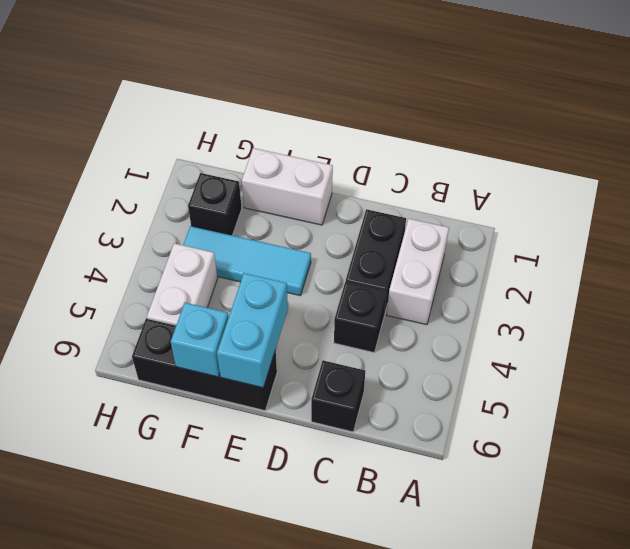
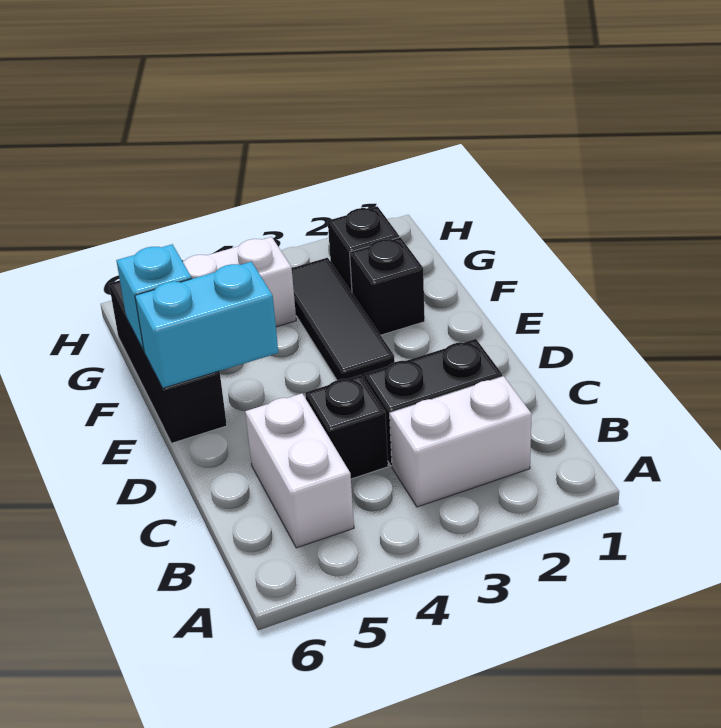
black brick C6 level 1 -> black brick F2 level 1
white brick E1:F1 level 1 -> white brick B5:C5 level 1
cyan tile E3:G3 level 1 -> black tile E3:G3 level 1

